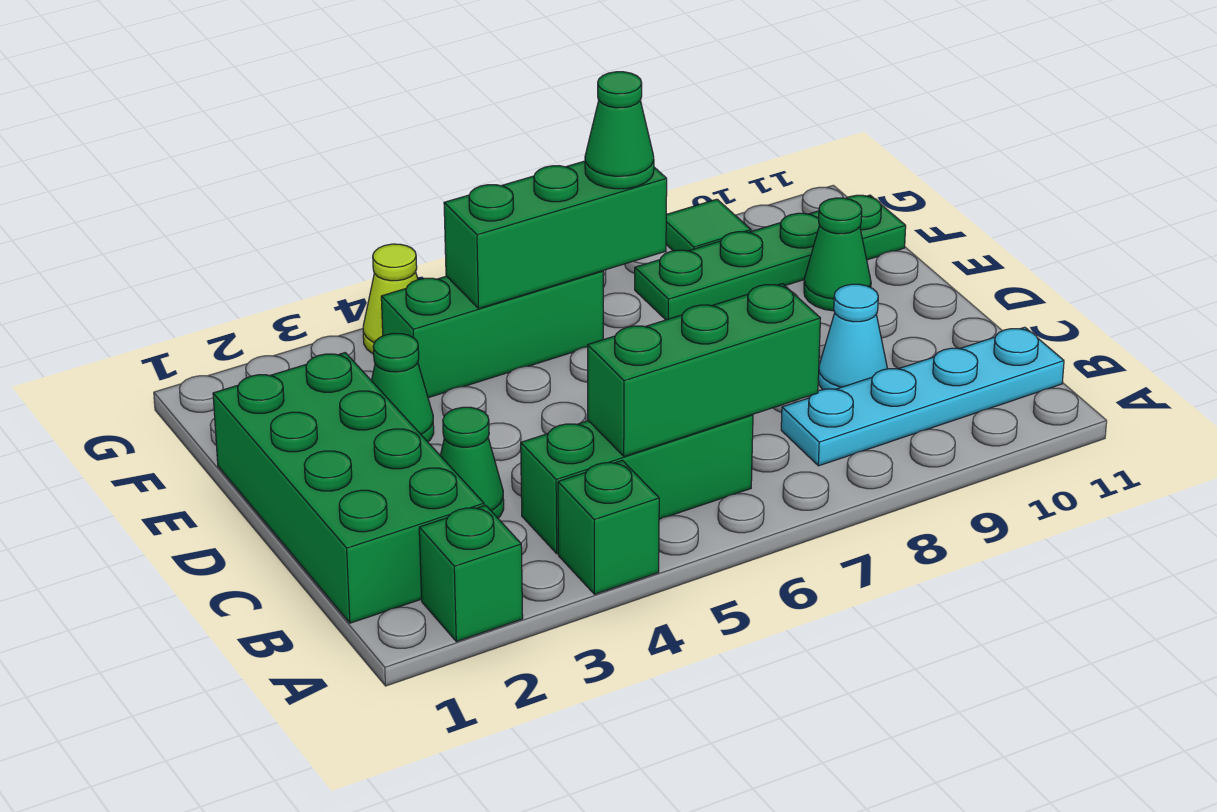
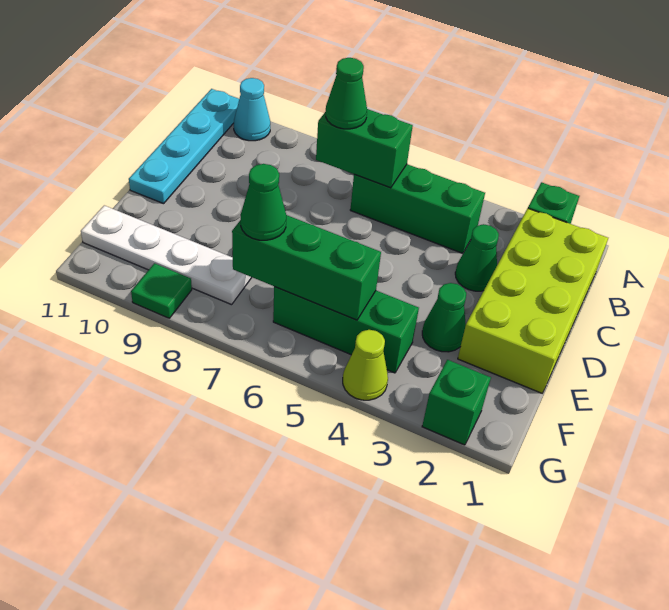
green brick A4 level 1 -> green brick G2 level 1
green brick B1:E2 level 1 -> lime brick B1:E2 level 1
green brick B5:B7 level 2 -> green brick B6:B7 level 2
cyan plate B8:B11 level 1 -> cyan plate A11:D11 level 1
cyan cone C9 level 1 -> cyan cone A10 level 1
green cone E10 level 1 -> green cone B7 level 3
green plate F8:F11 level 1 -> white plate F8:F11 level 1

